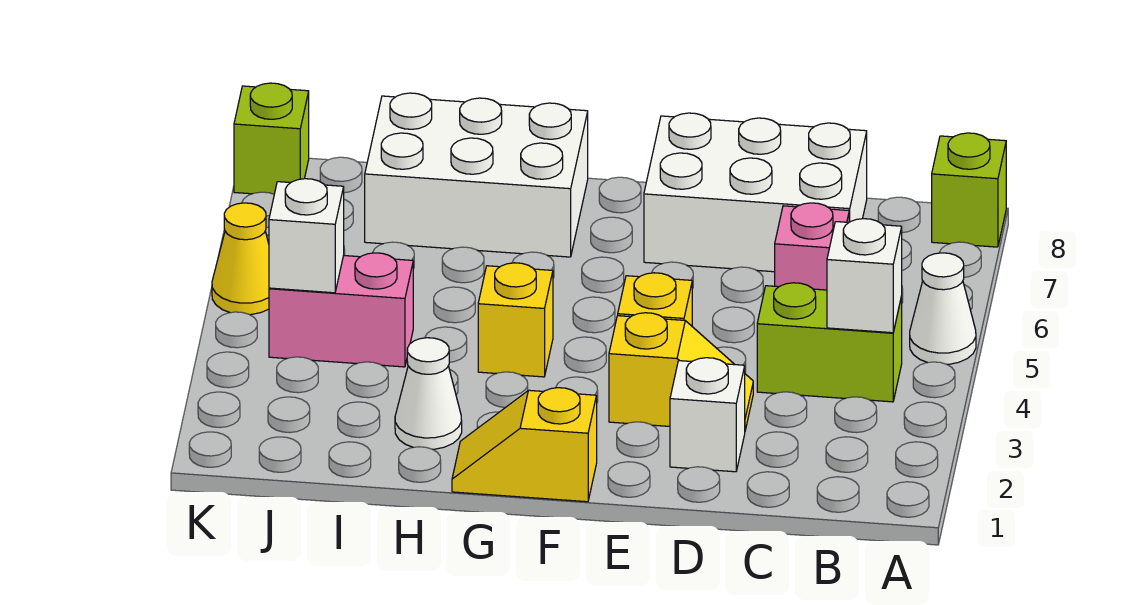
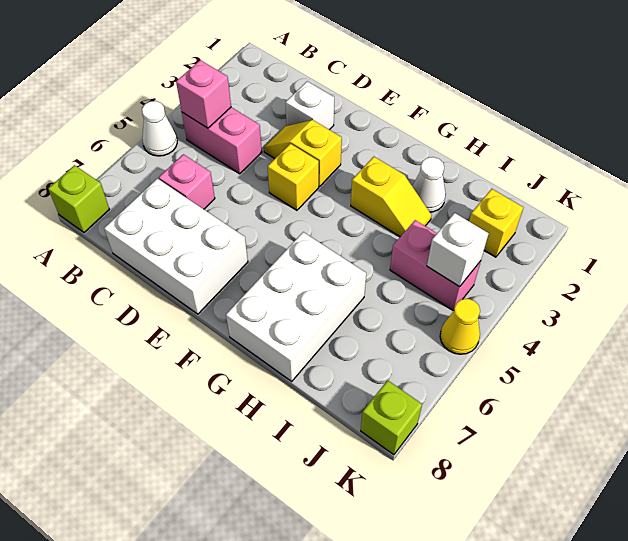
lime brick B4:C4 level 1 -> pink brick B4:C4 level 1
white brick B4 level 2 -> pink brick B4 level 2
yellow slope F1:G1 level 1 top F -> yellow slope G3:H3 level 1 top G
yellow brick G4 level 1 -> yellow brick J2 level 1
white brick G7:I8 level 1 -> white brick G6:H8 level 1

